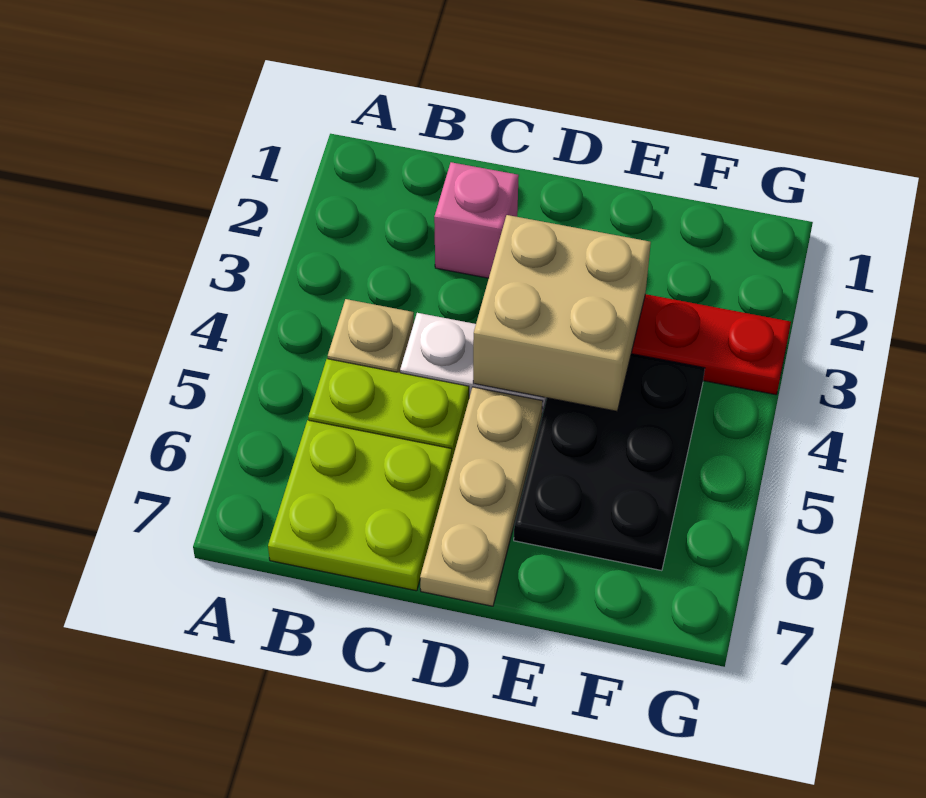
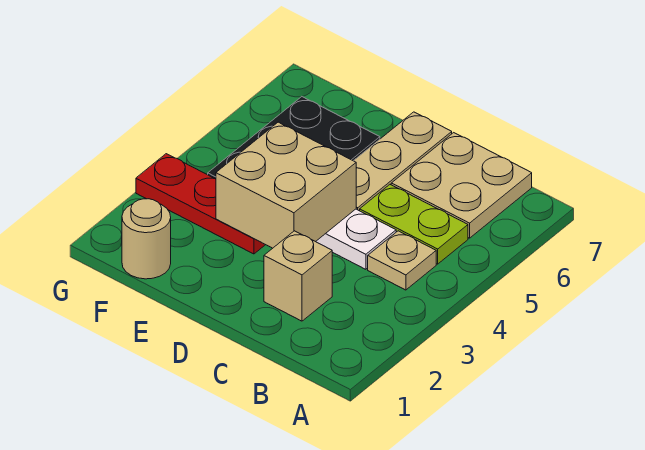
lime plate B6:C7 level 1 -> tan plate B6:C7 level 1
pink brick C2 level 1 -> tan brick C2 level 1
none -> tan round brick F1 level 1

